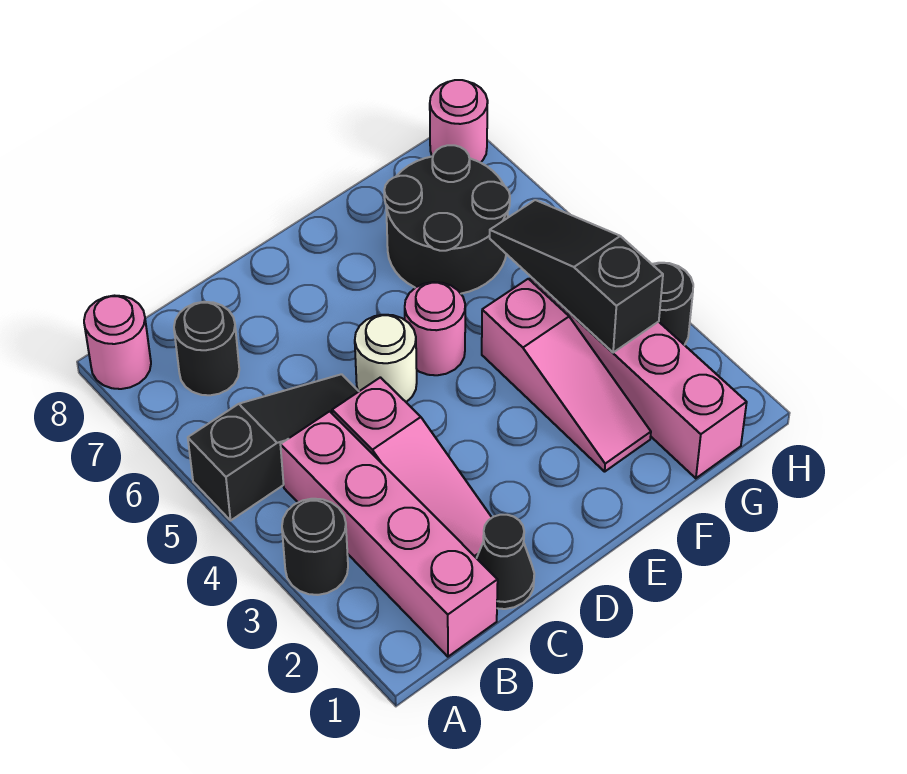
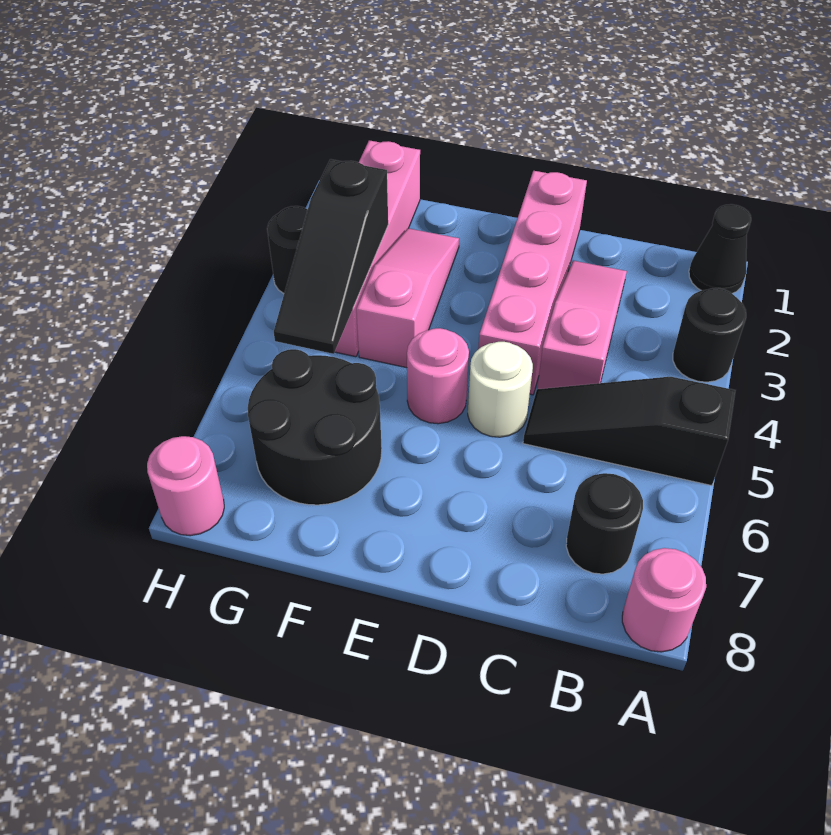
pink brick B1:B4 level 1 -> pink brick D1:D4 level 1
black cone C1 level 1 -> black cone A1 level 1

